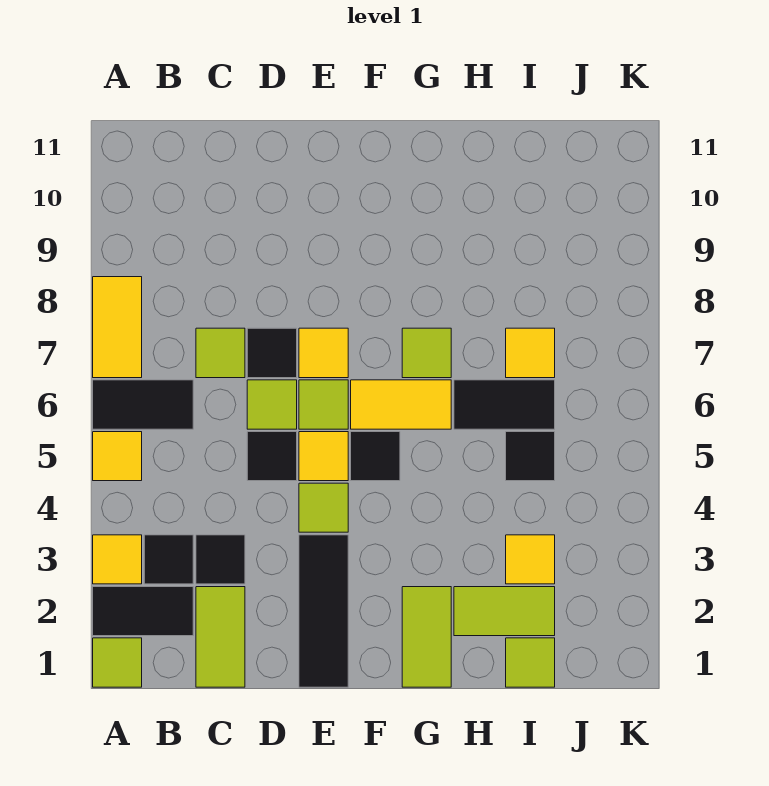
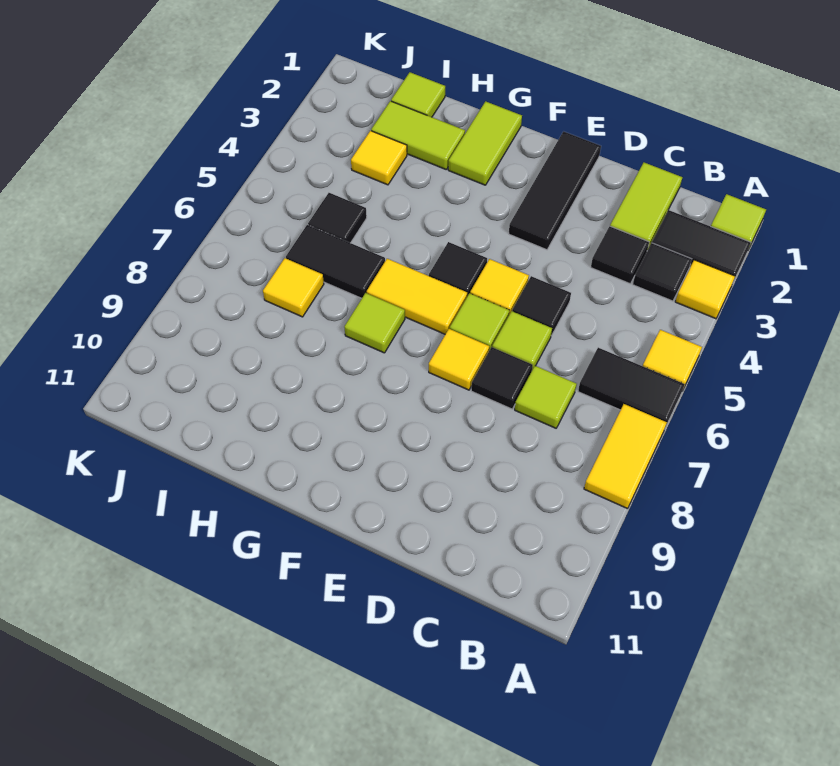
lime tile E4 level 1 -> none

